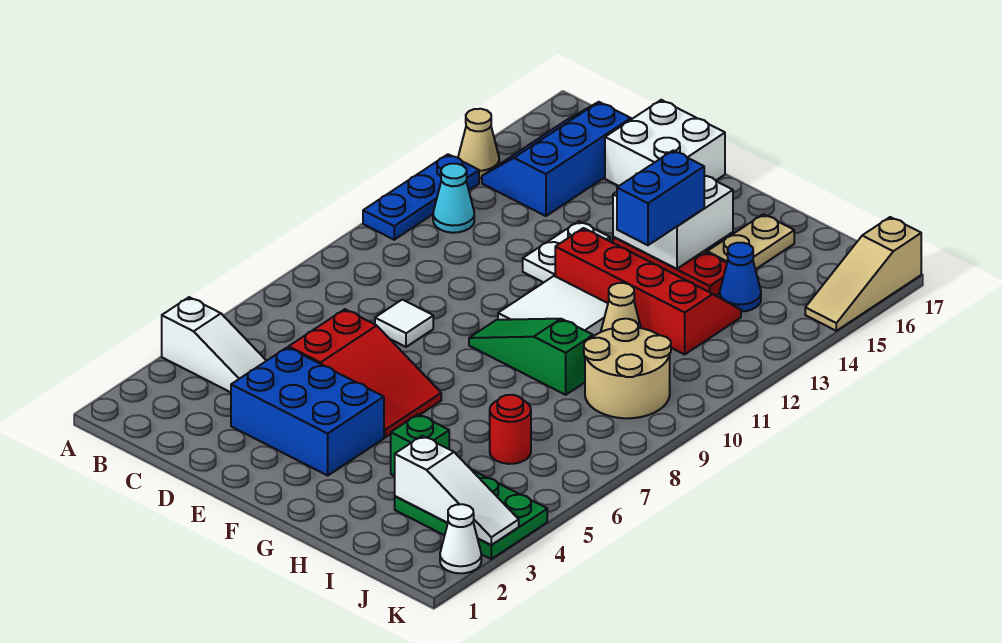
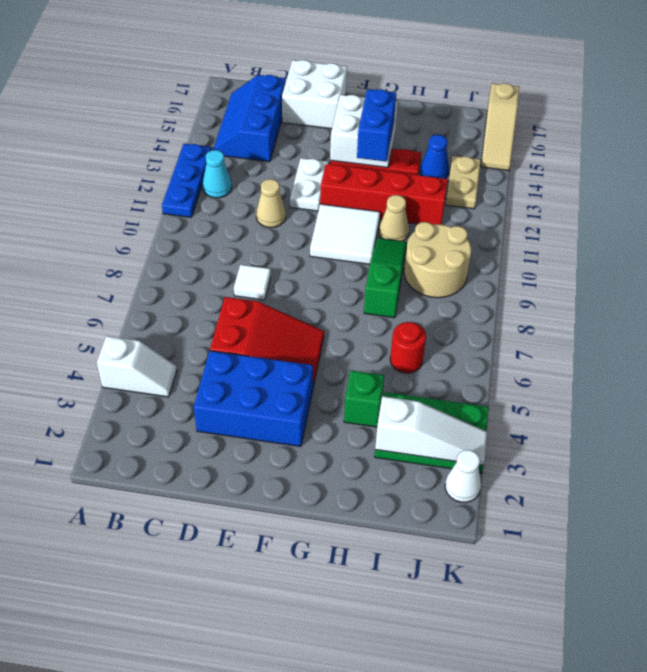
white slope A4:C4 level 1 top A -> white slope A4:B4 level 1 top A
tan cone A14 level 1 -> tan cone D11 level 1
green slope F9:H9 level 1 top H -> green slope H8:H10 level 1 top 8
tan plate H15:H16 level 1 -> tan plate J13:J14 level 1

